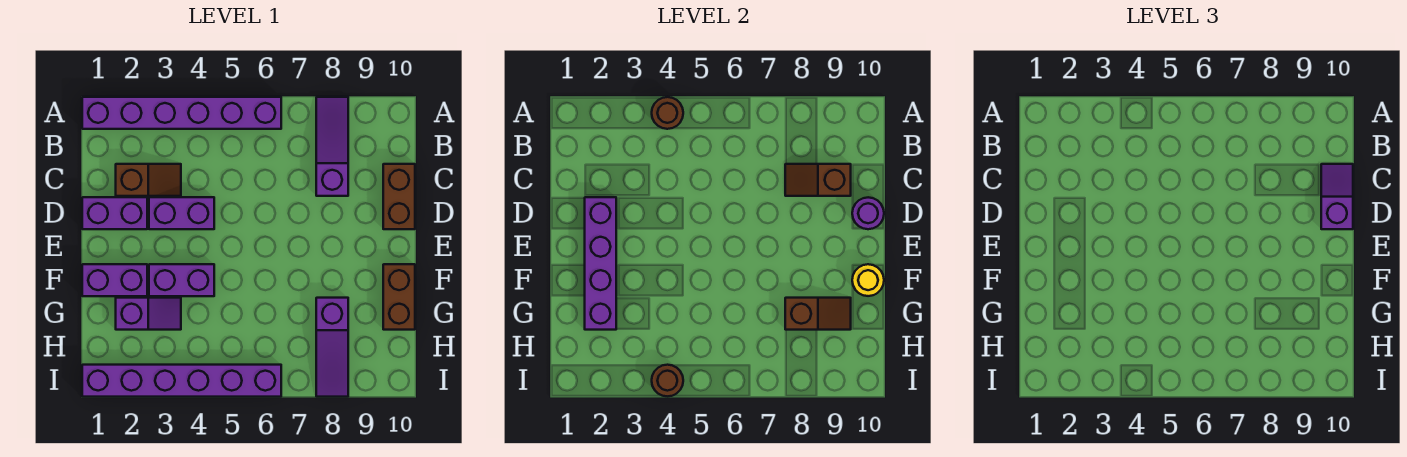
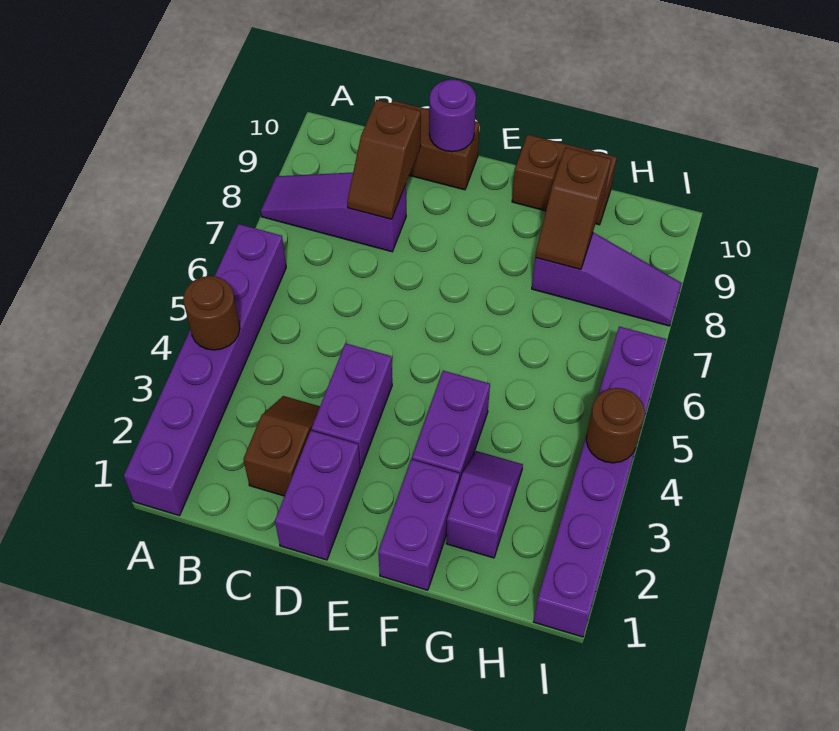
purple slope C10:D10 level 3 top D -> none
purple brick D2:G2 level 2 -> none
yellow round brick F10 level 2 -> none
brown slope G8:G9 level 2 top 8 -> brown slope G8:G9 level 2 top 9

